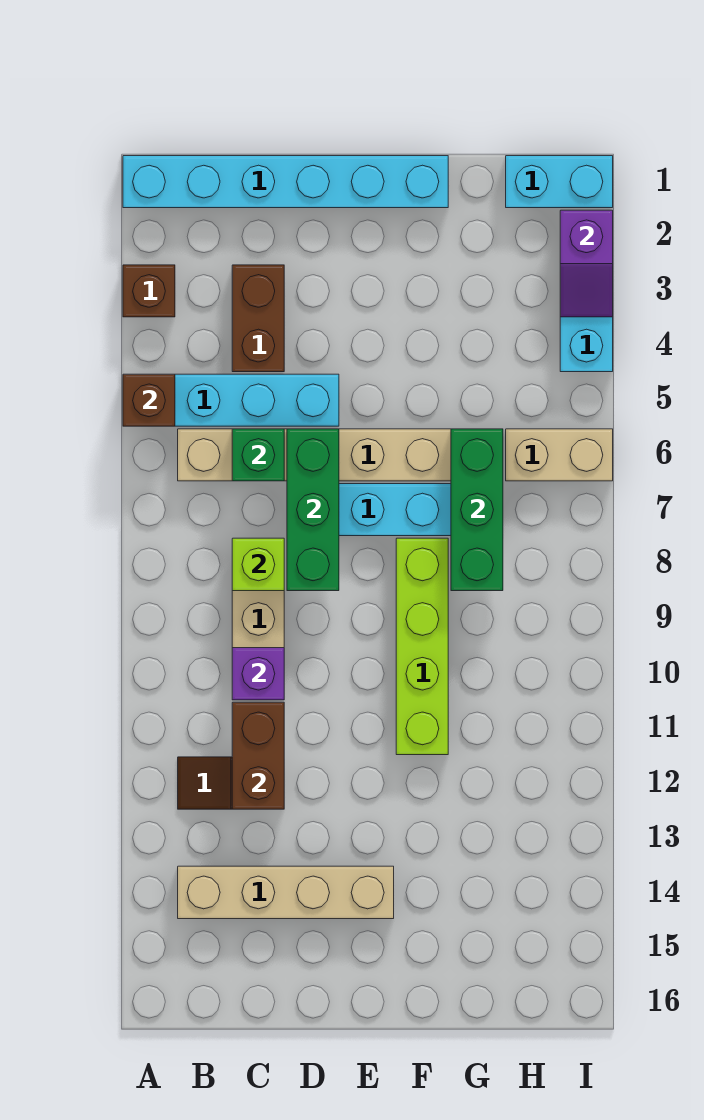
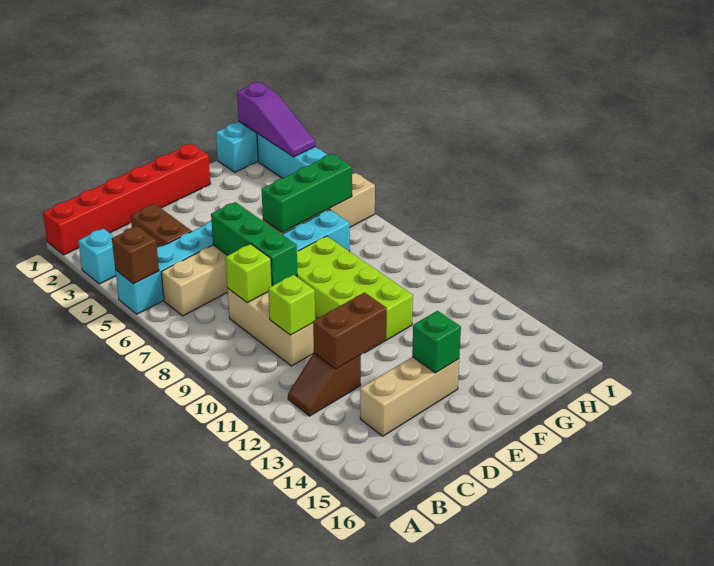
cyan brick A1:F1 level 1 -> red brick A1:F1 level 1
brown brick A3 level 1 -> cyan brick A3 level 1
tan brick B14:E14 level 1 -> tan brick C14:E14 level 1
green brick C6 level 2 -> green brick E14 level 2
purple brick C10 level 2 -> lime brick C10 level 2
brown brick C11:C12 level 2 -> brown brick C12:D12 level 2
lime brick F8:F11 level 1 -> lime brick E8:F11 level 1
green brick G6:G8 level 2 -> green brick F6:H6 level 2
purple slope I2:I3 level 2 top 2 -> purple slope I1:I3 level 2 top 1

